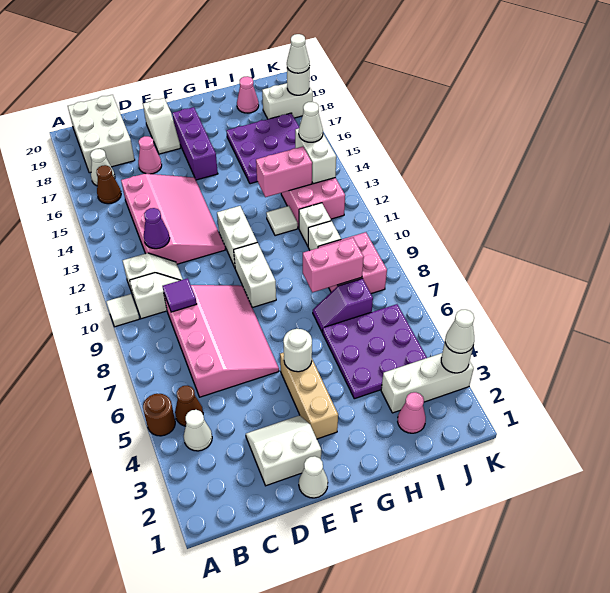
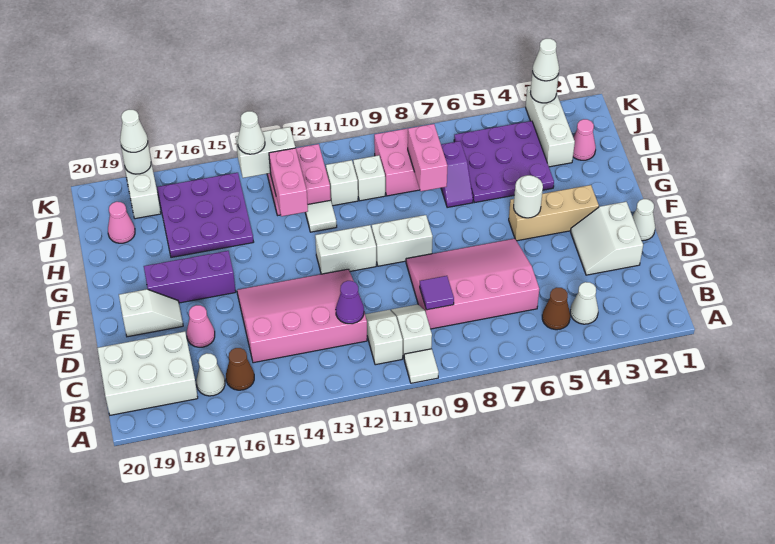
brown round brick A5 level 1 -> none

